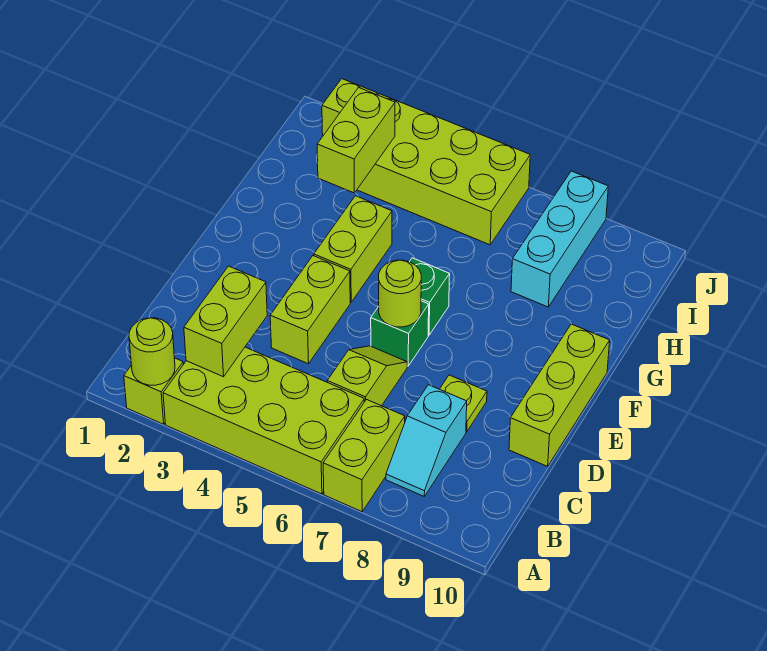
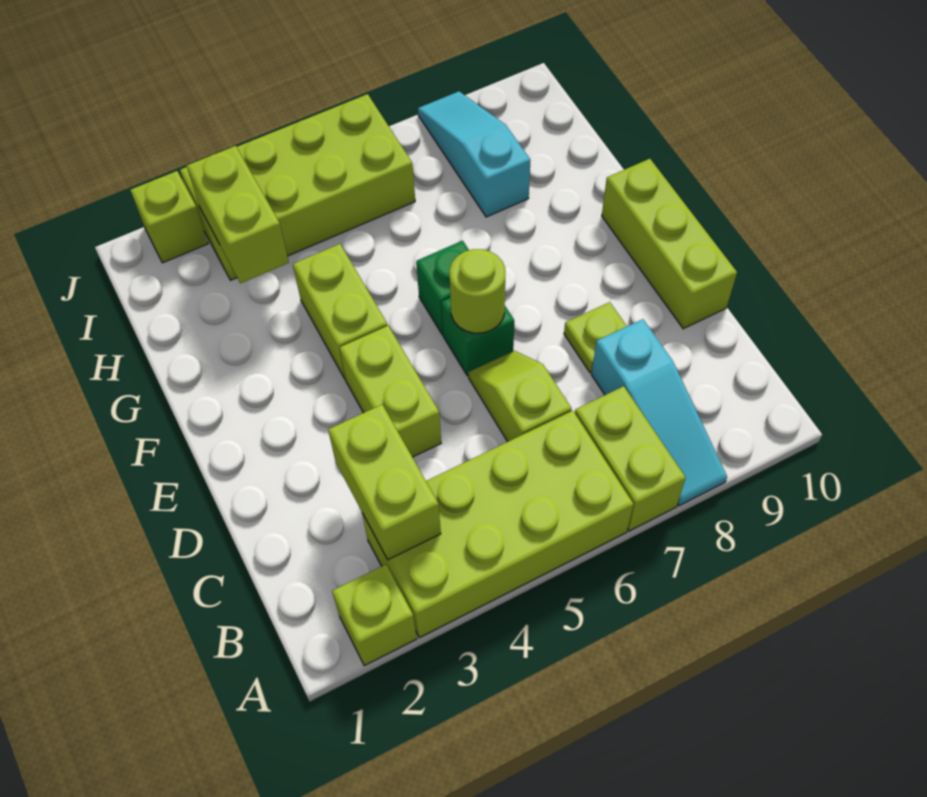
lime round brick A2 level 2 -> none
cyan slope B8:C8 level 1 top C -> cyan slope A8:C8 level 1 top C
cyan brick H8:J8 level 1 -> cyan slope H8:J8 level 1 top H

